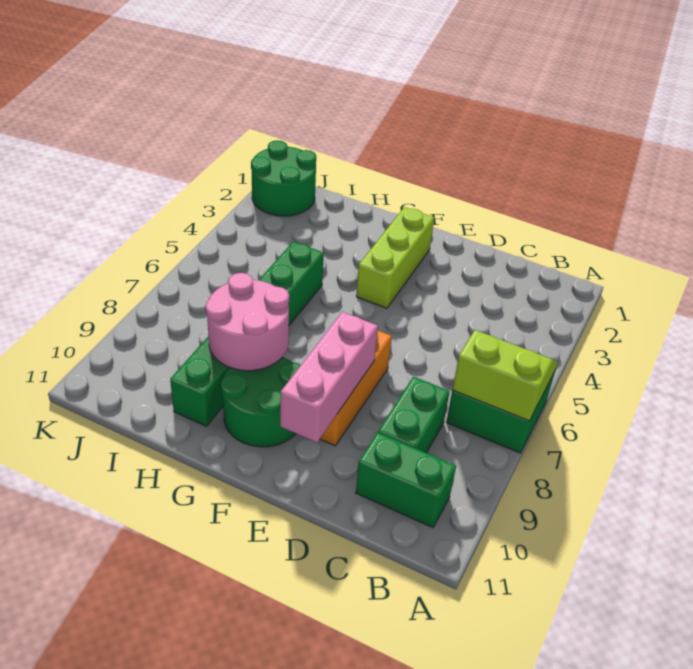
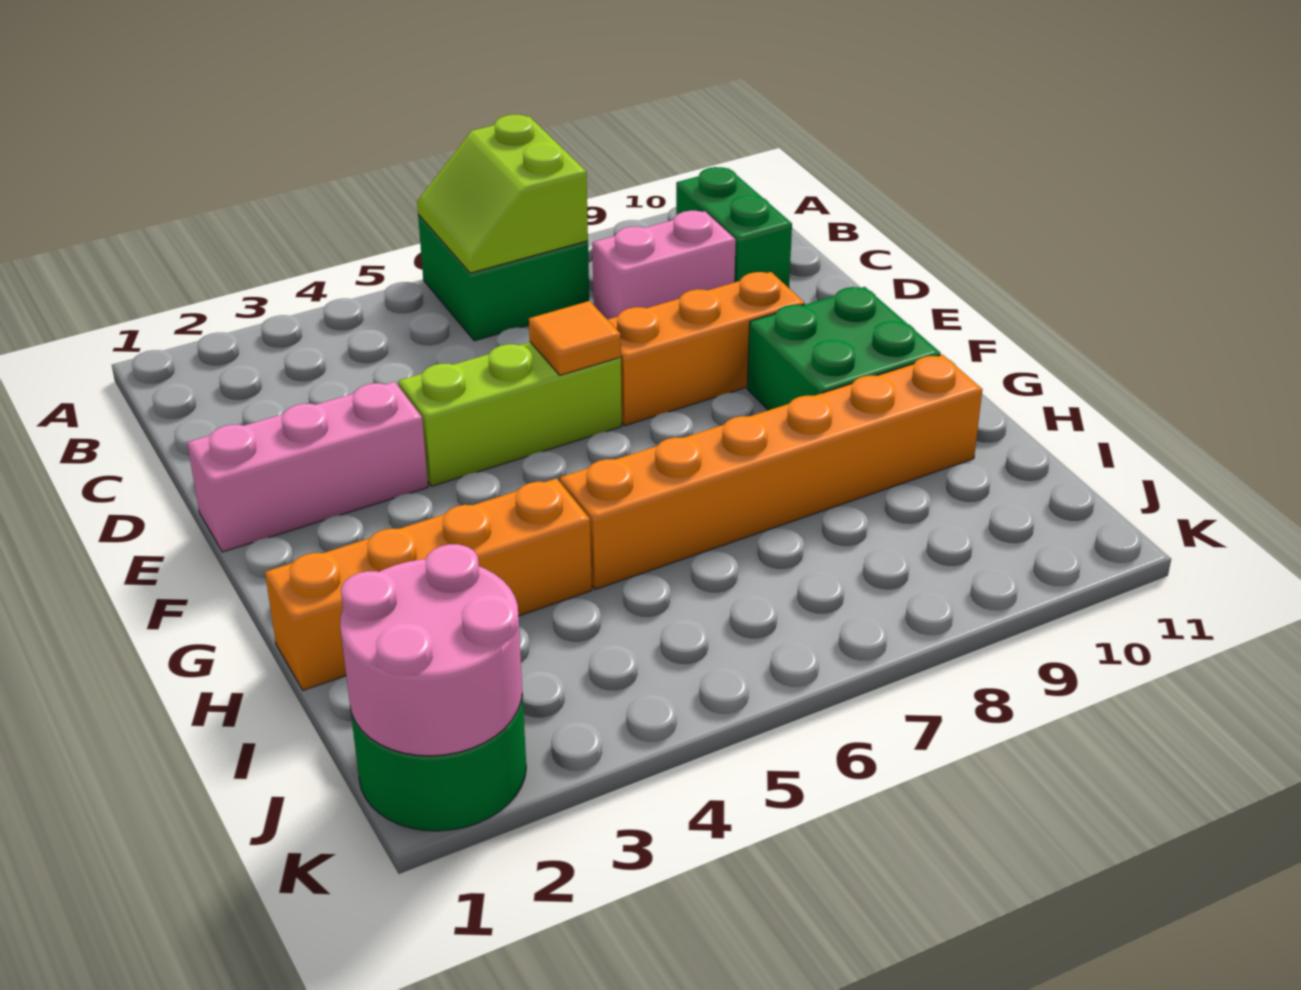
green brick C8:C9 level 1 -> pink brick C8:C9 level 1
none -> orange tile E6 level 2
pink brick E8:E10 level 2 -> pink brick E1:E3 level 1
lime brick F2:F4 level 1 -> lime brick E4:E6 level 1
green round brick F9:G10 level 1 -> green brick F9:G10 level 1
pink round brick G8:H9 level 2 -> pink round brick J1:K2 level 2
none -> orange brick H1:H4 level 1
green brick H5:H10 level 1 -> orange brick H5:H10 level 1

